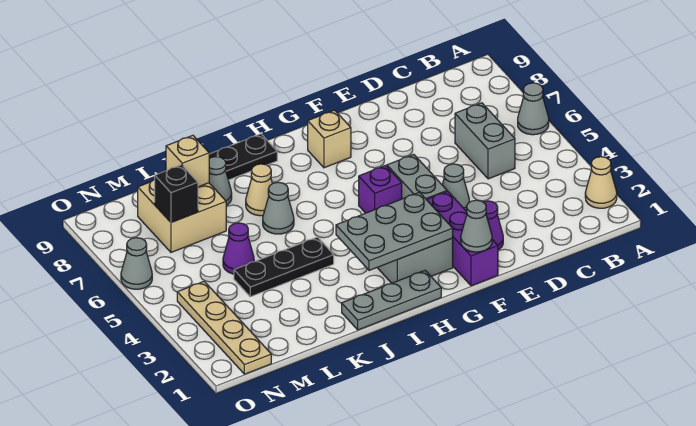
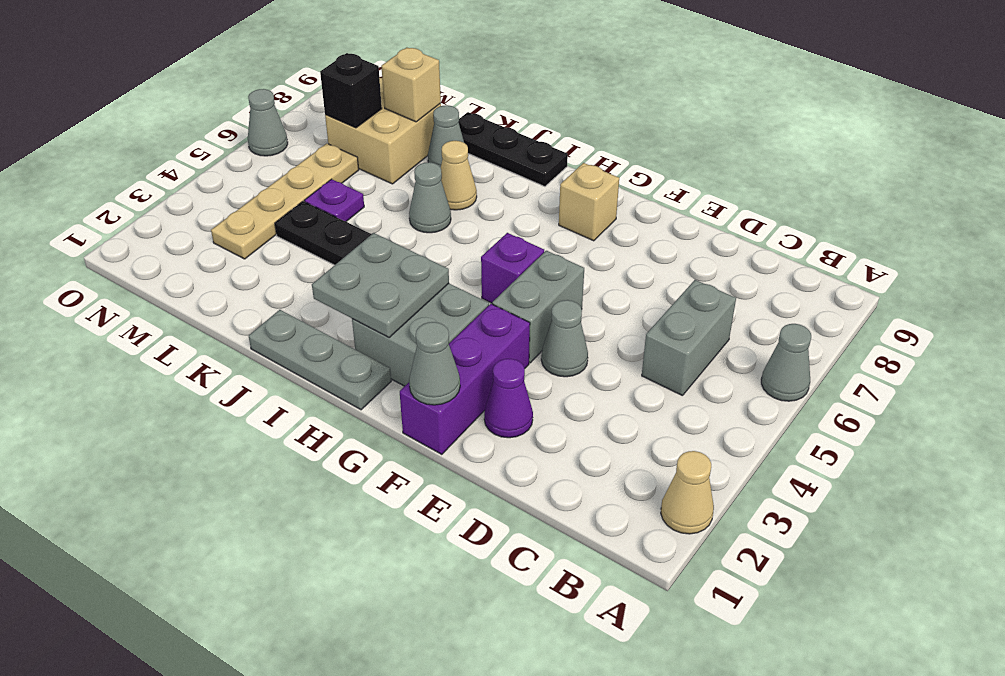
grey plate G2:I3 level 2 -> grey plate H2:I3 level 2
purple cone L5 level 1 -> purple plate L5 level 1
tan plate N1:N4 level 1 -> tan plate M3:M6 level 1

